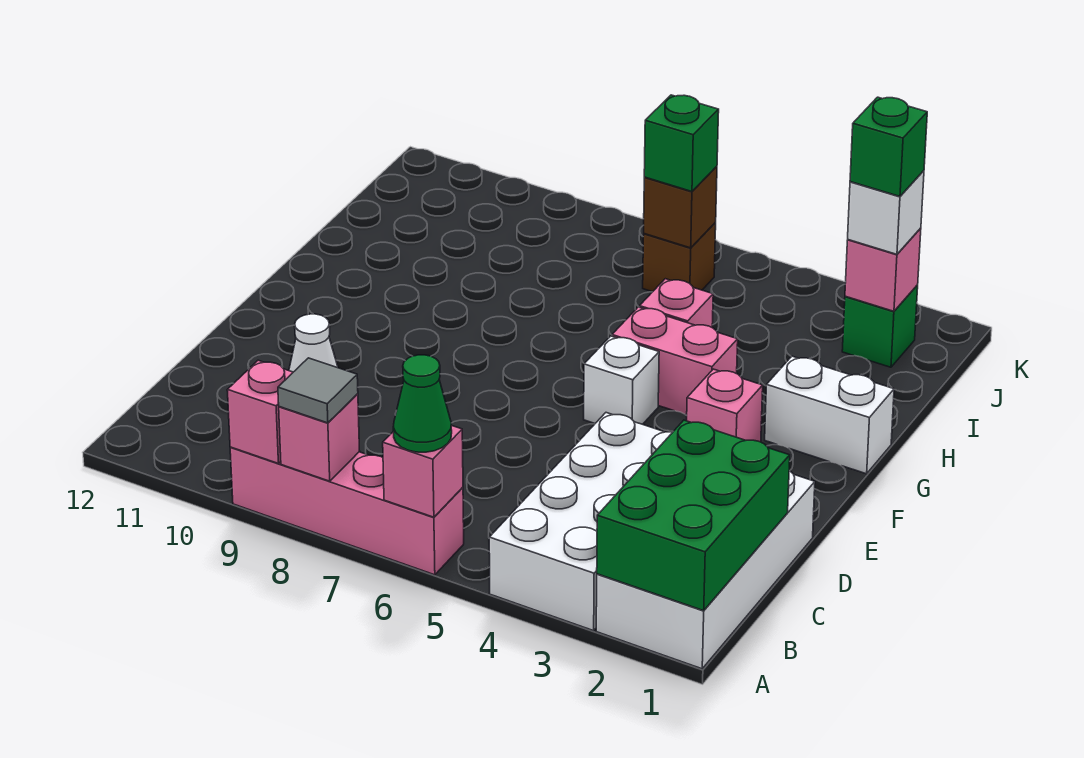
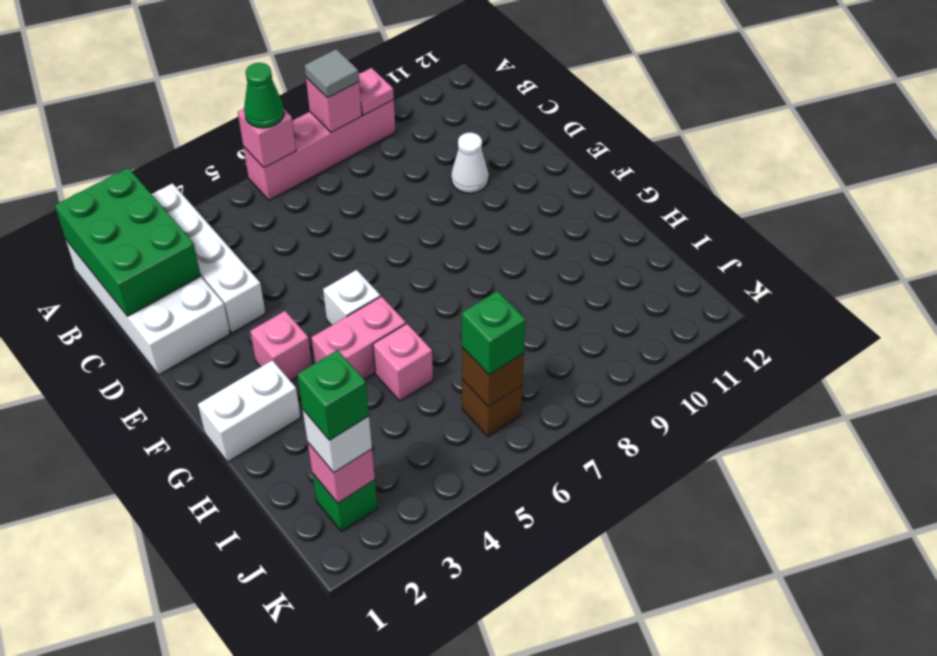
white brick A3:D4 level 1 -> white brick A3:D3 level 1
pink brick A9 level 2 -> pink plate A9 level 2

